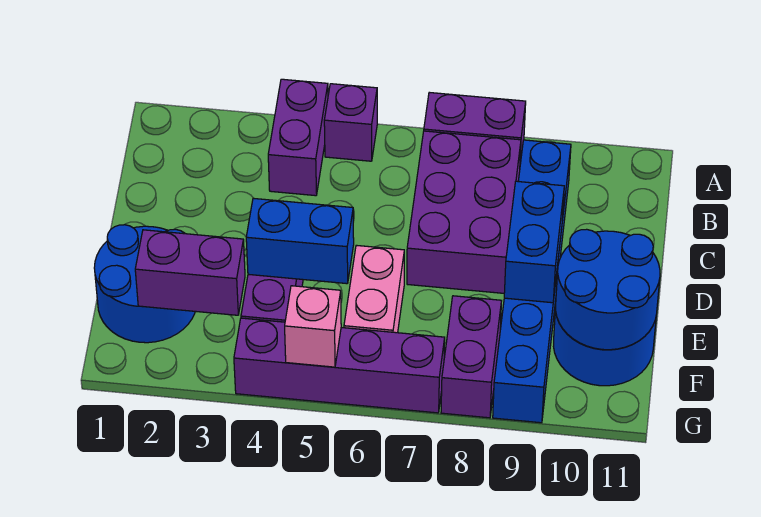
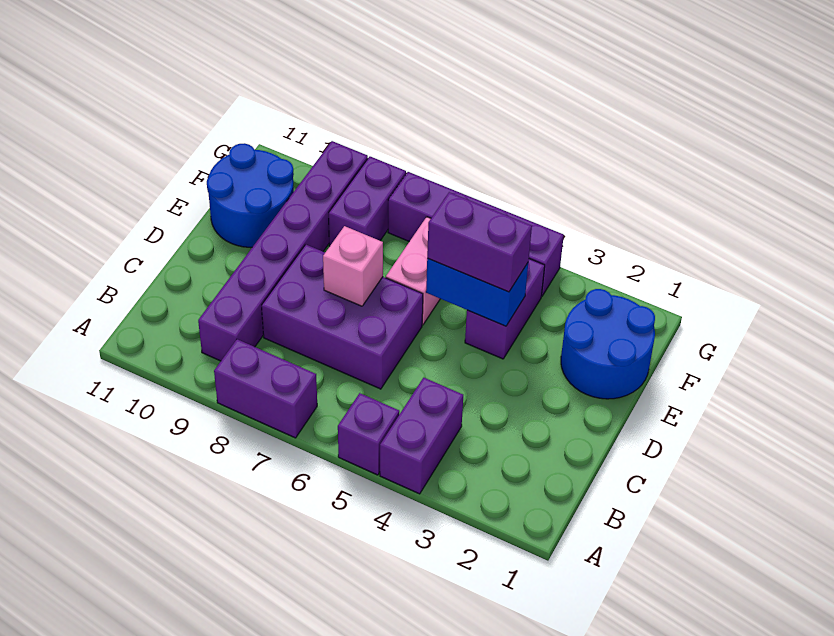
purple brick B7:D8 level 1 -> purple brick C6:D8 level 1
blue brick B9:G9 level 1 -> purple brick B9:G9 level 1
blue brick D9:E9 level 2 -> none
blue round brick E10:F11 level 2 -> none
purple brick F2:F3 level 2 -> purple brick E4:E5 level 3
pink brick G5 level 2 -> pink brick D7 level 2

